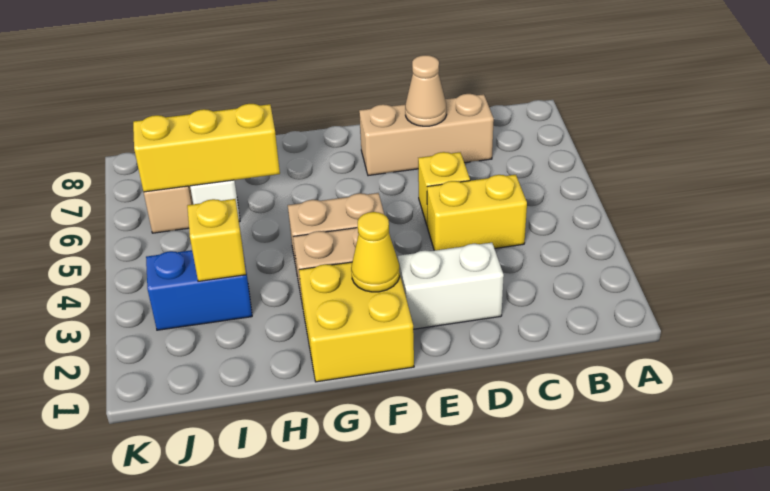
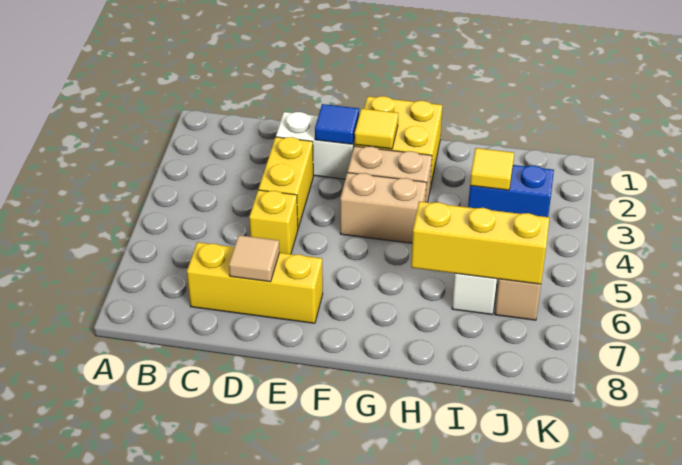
yellow brick C4:D4 level 1 -> yellow brick D3:D4 level 1
tan brick C7:E7 level 1 -> yellow brick C7:E7 level 1
tan cone D7 level 2 -> tan tile D7 level 2
none -> blue tile E2 level 2
yellow cone F2 level 2 -> yellow tile F2 level 2
yellow brick I3 level 2 -> yellow tile I3 level 2

